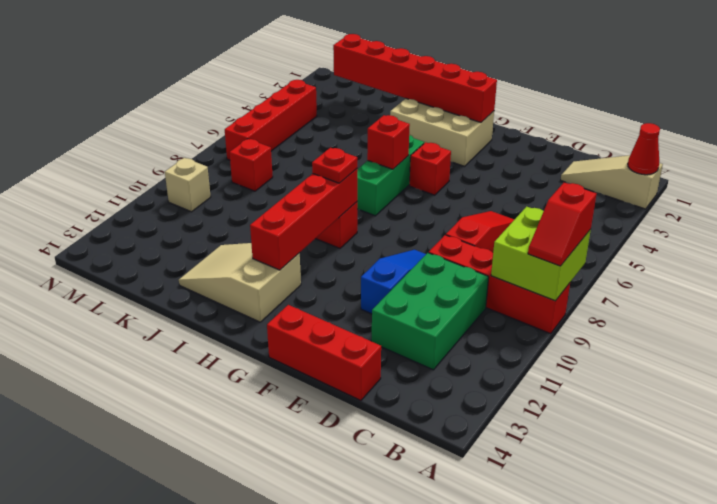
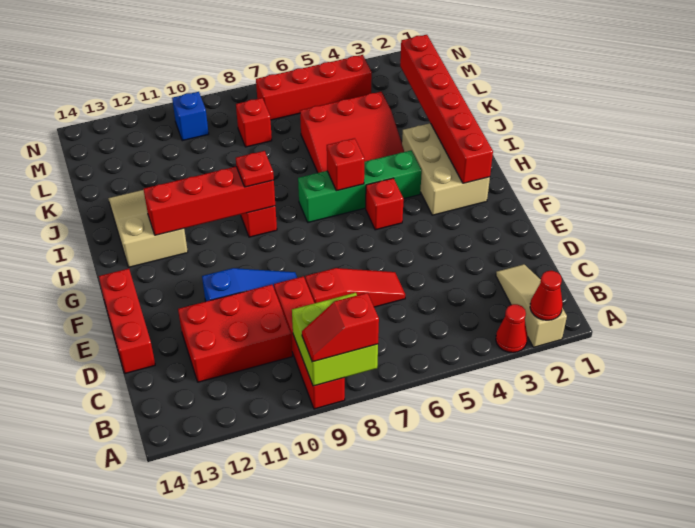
none -> red cone A3 level 1
green brick C10:D12 level 1 -> red brick C10:D12 level 1
green brick H5:H7 level 1 -> green brick H4:H7 level 1
none -> red slope I4:K6 level 1 top K
tan brick M10 level 1 -> blue brick M10 level 1

